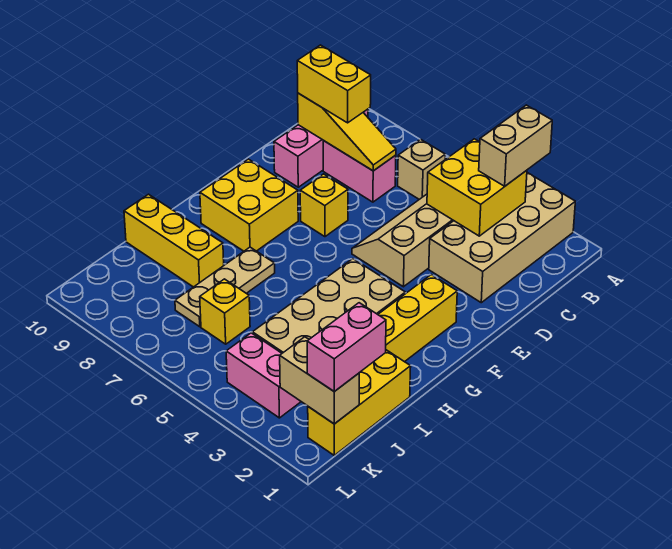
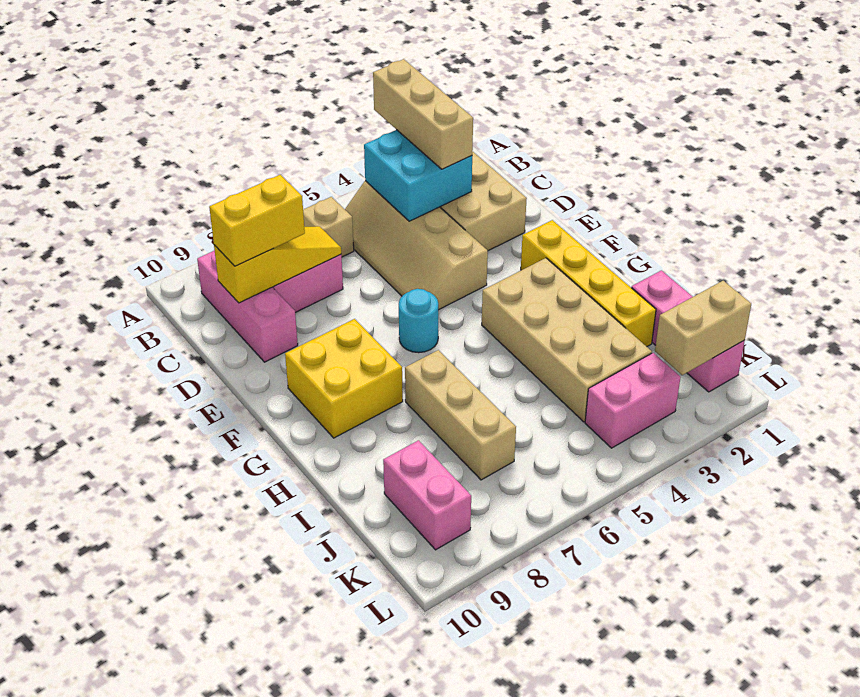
tan brick A3:B3 level 3 -> tan brick A3:C3 level 3
yellow brick B3:C4 level 2 -> cyan brick B3:C4 level 2
yellow brick E7 level 1 -> none
none -> cyan round brick F6 level 1
tan plate H7:J7 level 1 -> tan brick H7:J7 level 1
yellow brick I1:K1 level 1 -> pink brick I1:K1 level 1
yellow brick I8:I10 level 1 -> none
pink brick J1:K1 level 3 -> pink brick J9:K9 level 1
yellow brick J6 level 1 -> none

